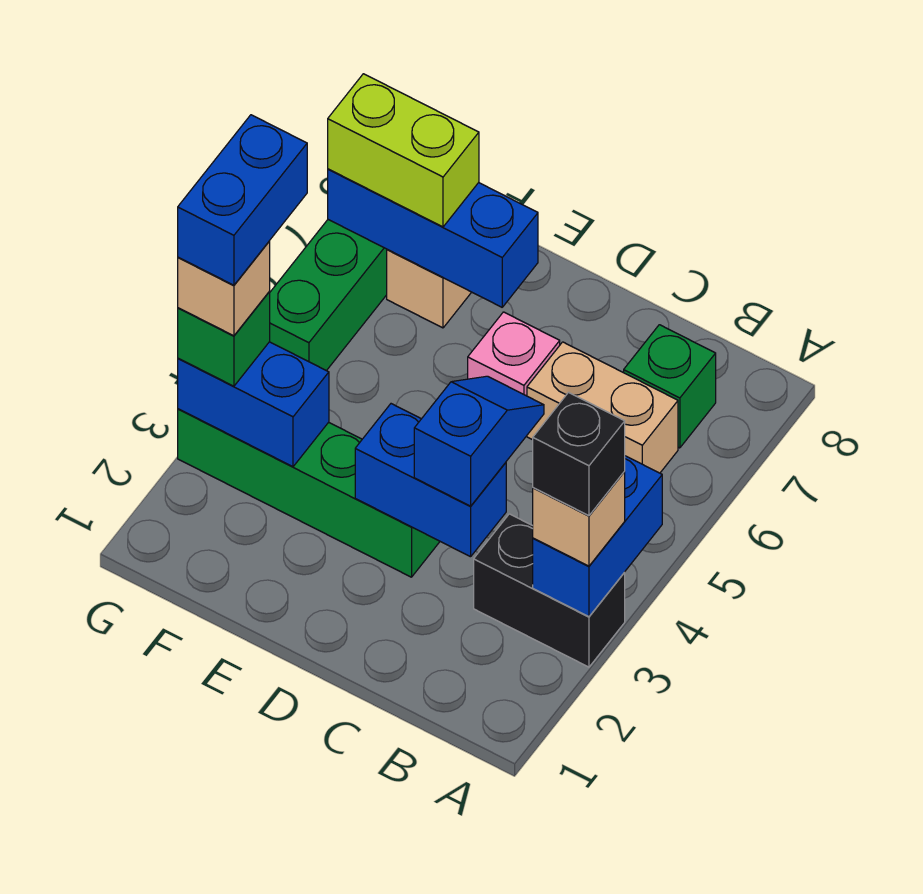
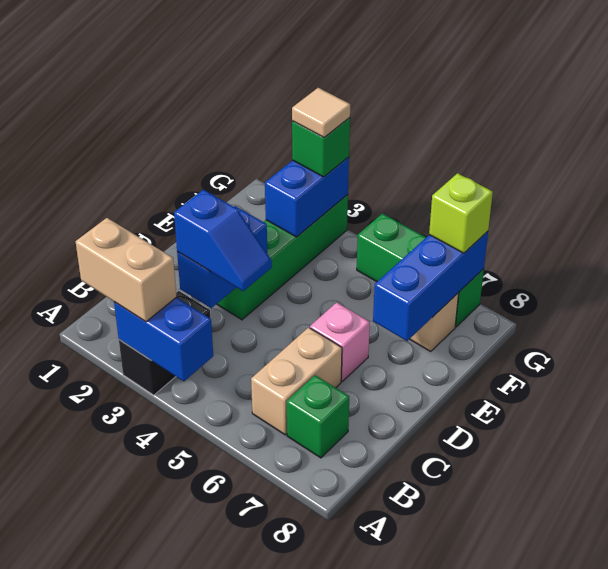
tan brick A3 level 3 -> tan brick A2:A3 level 3
black brick A3 level 4 -> none
lime brick F7:G7 level 3 -> lime brick G7 level 3
tan brick G3 level 4 -> tan tile G3 level 4
blue brick G3:G4 level 5 -> none

